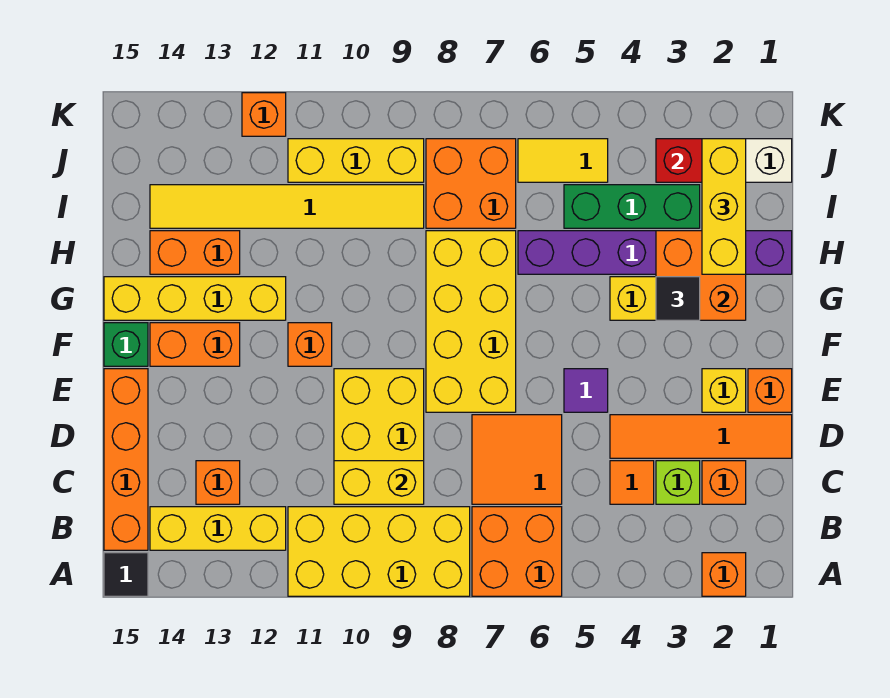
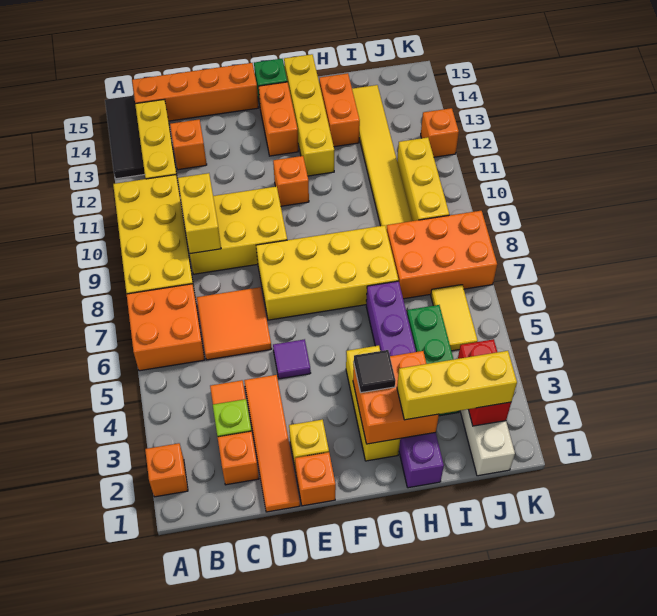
black tile A15 level 1 -> black tile A13:A15 level 1
orange brick I7:J8 level 1 -> orange brick I7:K8 level 1

